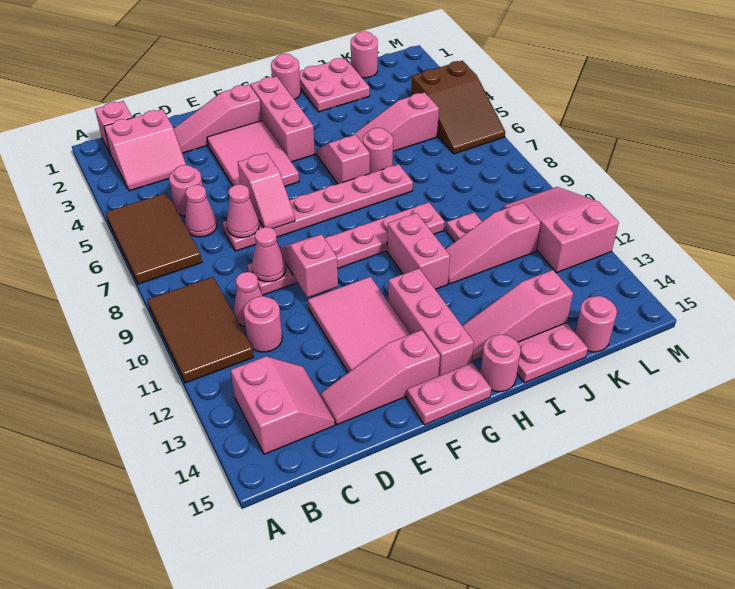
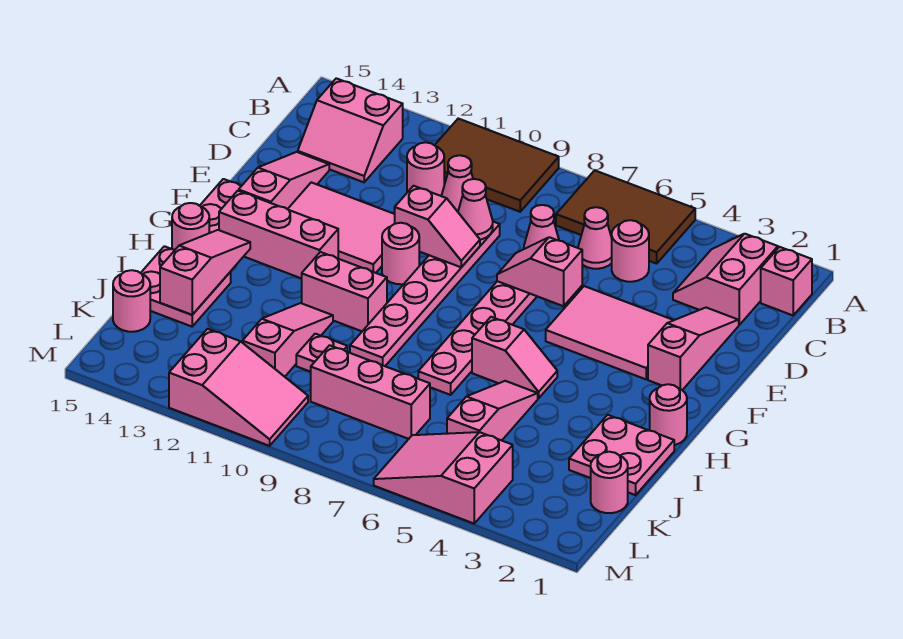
pink brick G2:G4 level 1 -> pink brick K7:K9 level 1
pink round brick I6 level 1 -> pink round brick F10 level 1
brown slope L4:M6 level 1 top 4 -> pink slope L4:M6 level 1 top 4

